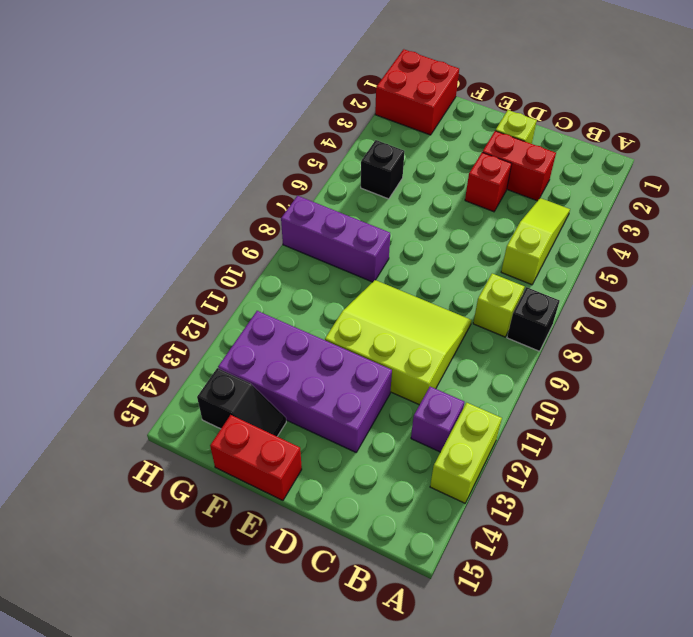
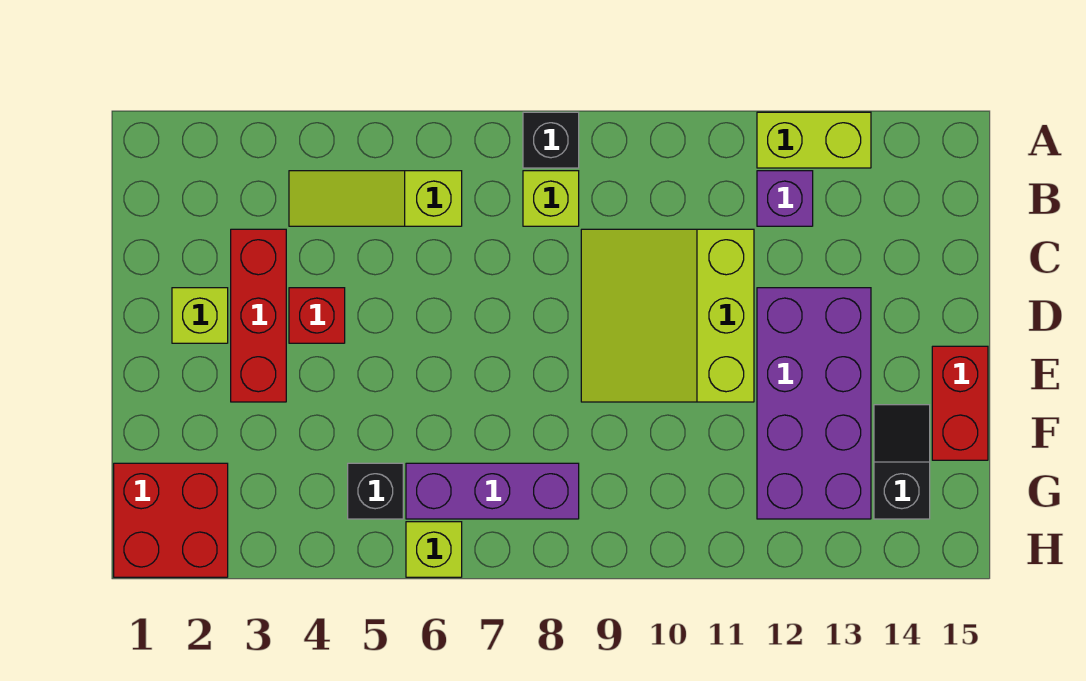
red brick C3:D3 level 1 -> red brick C3:E3 level 1
purple brick F8:H8 level 1 -> purple brick G6:G8 level 1
none -> lime brick H6 level 1

